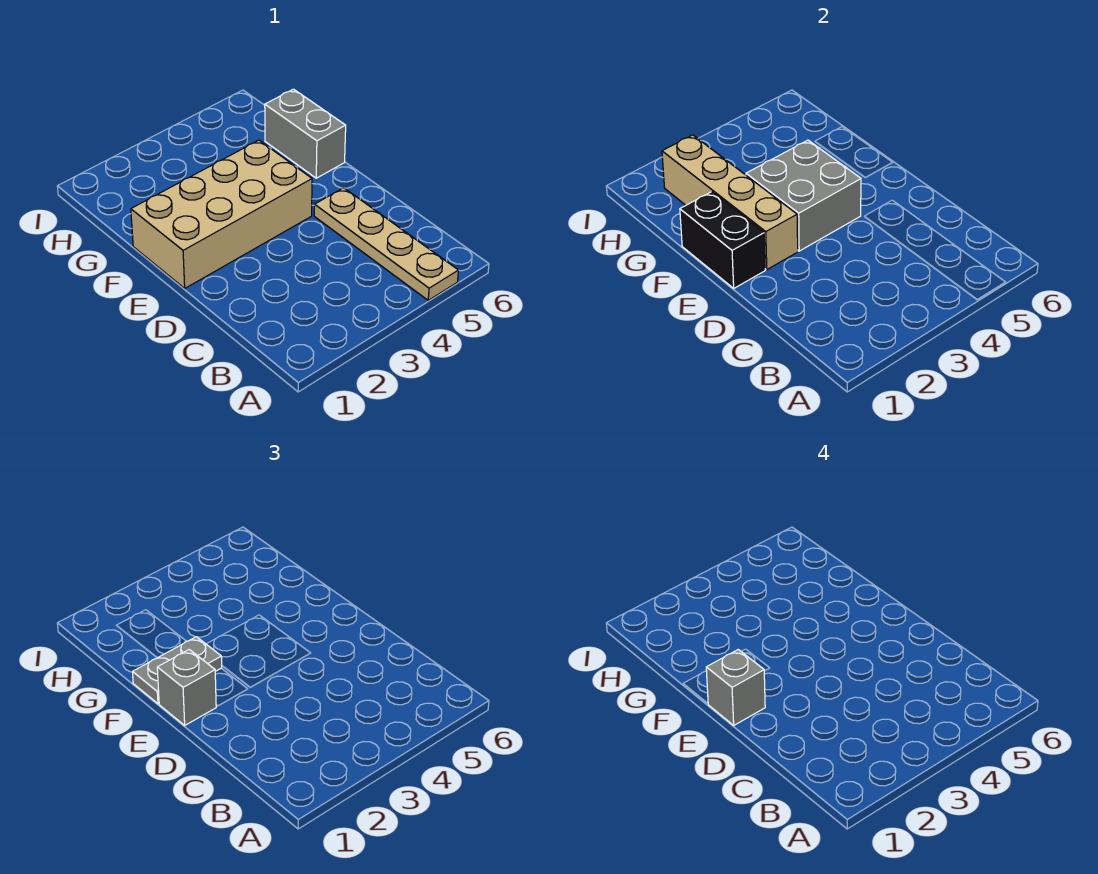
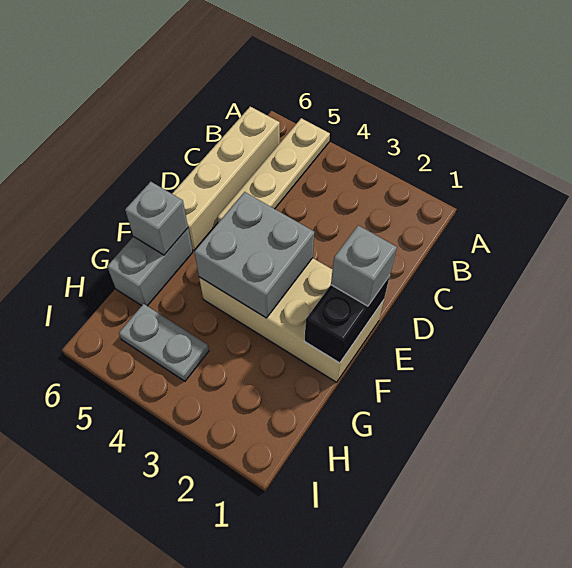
grey brick E1 level 4 -> grey brick F6 level 2
tan brick E2:H2 level 2 -> tan brick B6:E6 level 1
grey plate F1:F2 level 3 -> grey plate H4:H5 level 1

